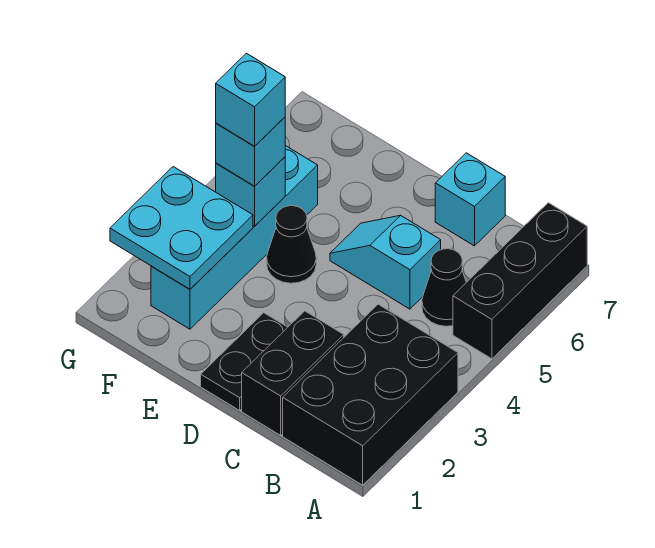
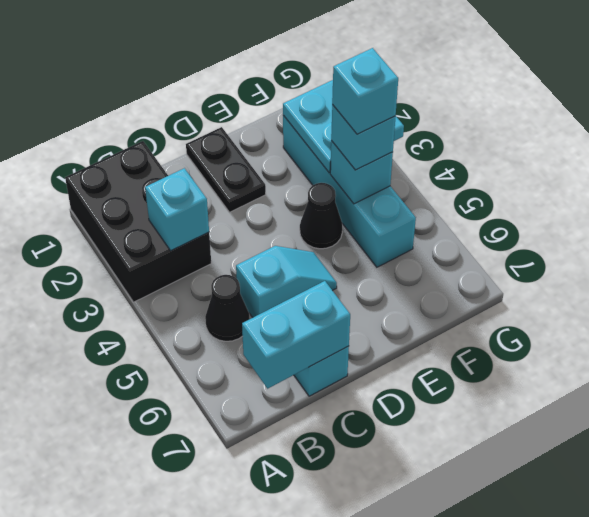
black brick A5:A7 level 1 -> none
none -> cyan brick B3 level 2
none -> cyan brick B7:C7 level 2
black brick C1:C2 level 1 -> none

